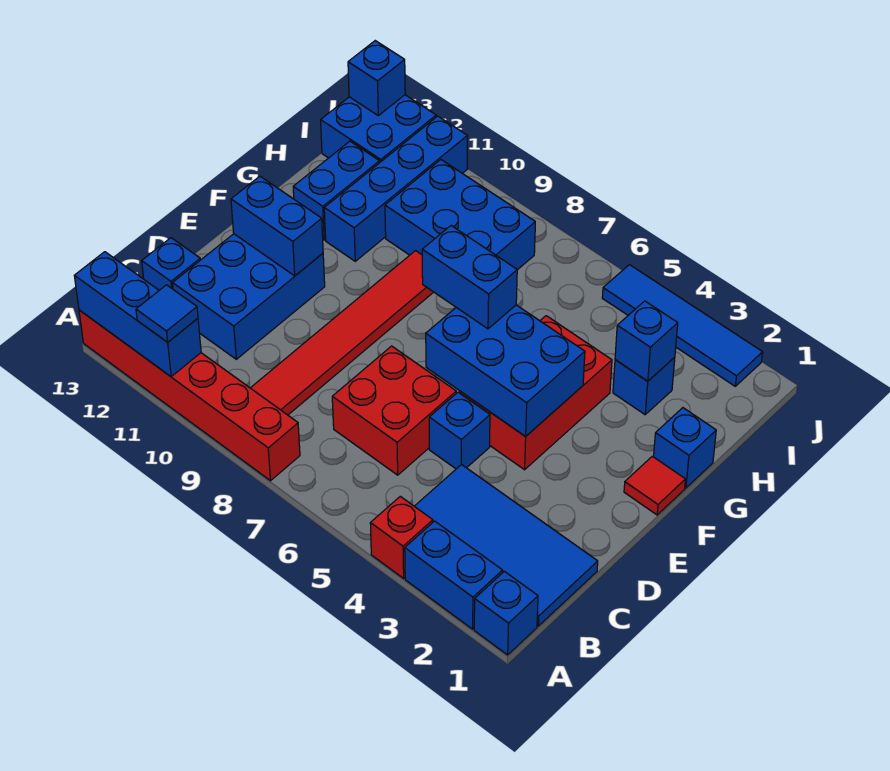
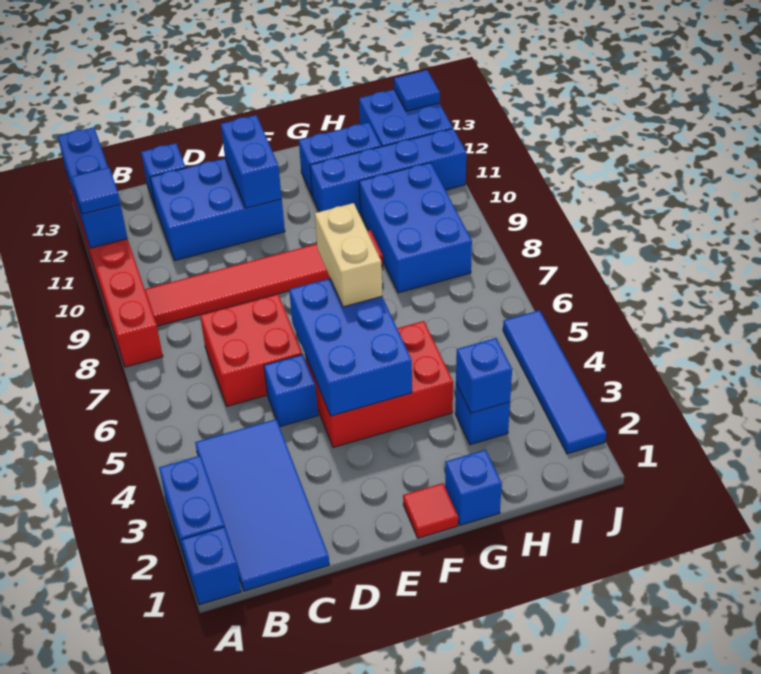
red brick A4 level 1 -> none
blue brick F6:F7 level 3 -> tan brick F6:F7 level 3
blue brick J13 level 2 -> blue tile J13 level 2

